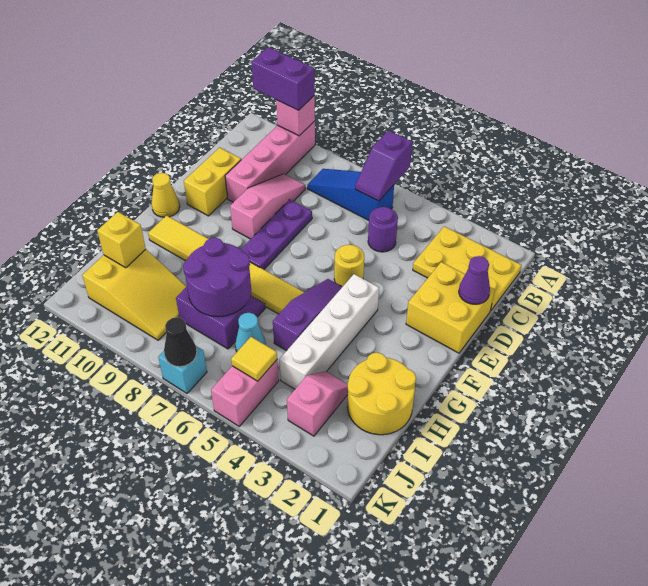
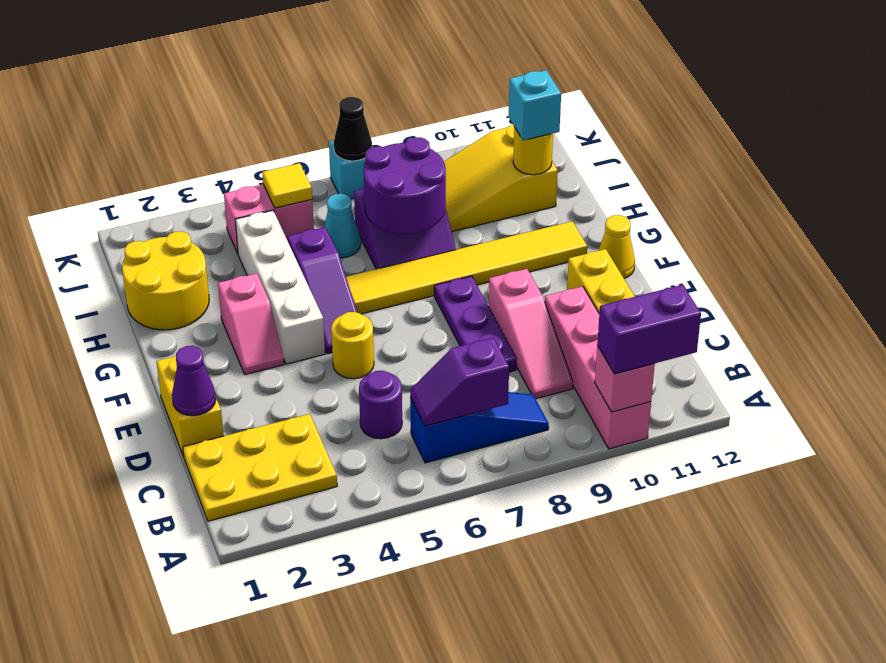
purple slope A6:B6 level 2 top A -> purple slope B6:B7 level 2 top 7
yellow brick D1:E2 level 1 -> yellow brick D1:E1 level 1
pink slope I3:J3 level 1 top J -> pink slope F3:G3 level 1 top G
yellow brick I11 level 2 -> yellow round brick I11 level 2
none -> cyan brick I11 level 3
pink brick J5:K5 level 1 -> pink brick J4:J5 level 1

